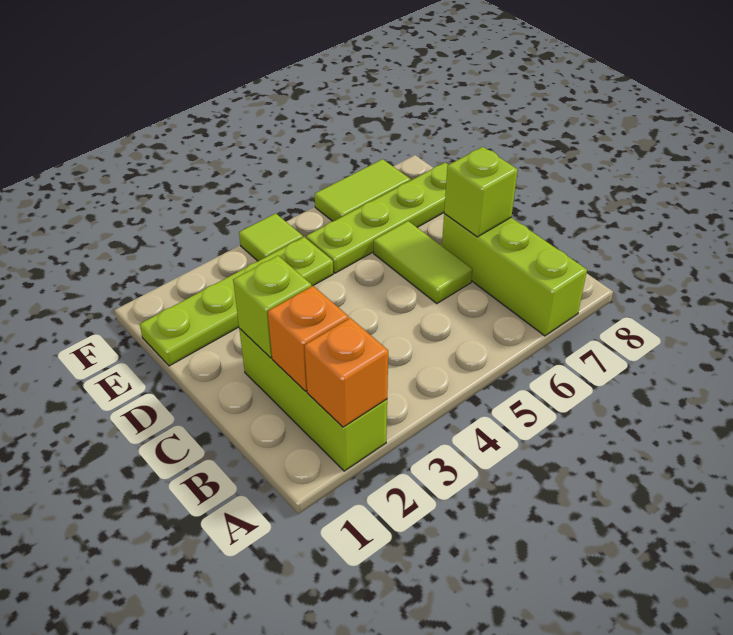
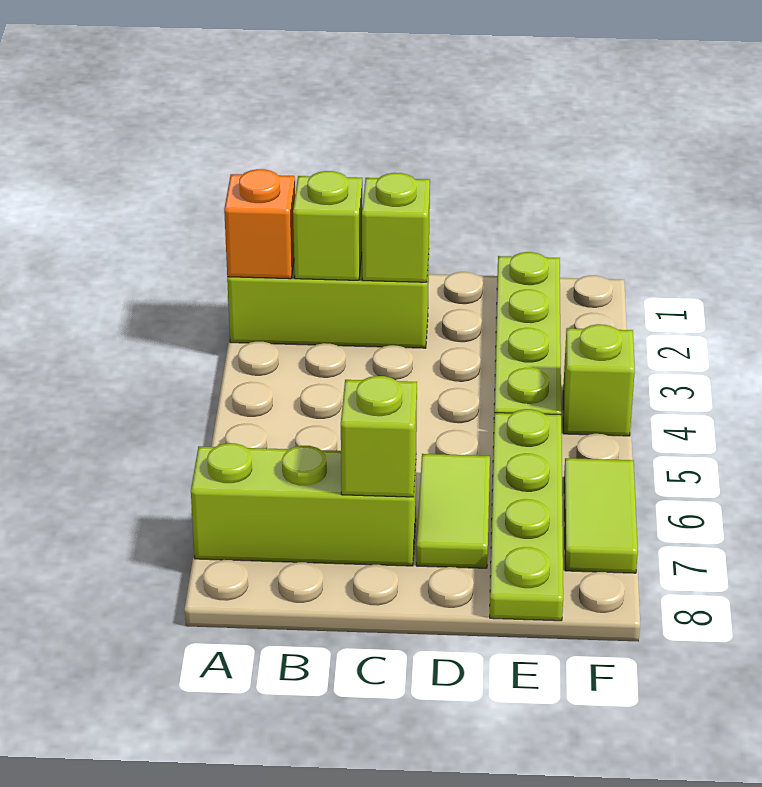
orange brick B2 level 2 -> lime brick B2 level 2
lime tile C6:D6 level 1 -> lime tile D6:D7 level 1
lime tile F4 level 1 -> lime brick F4 level 1

